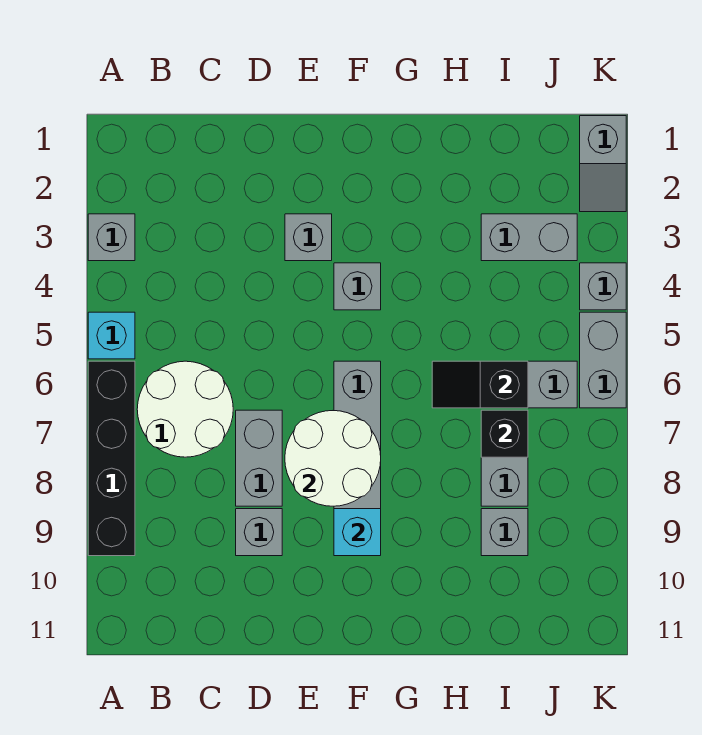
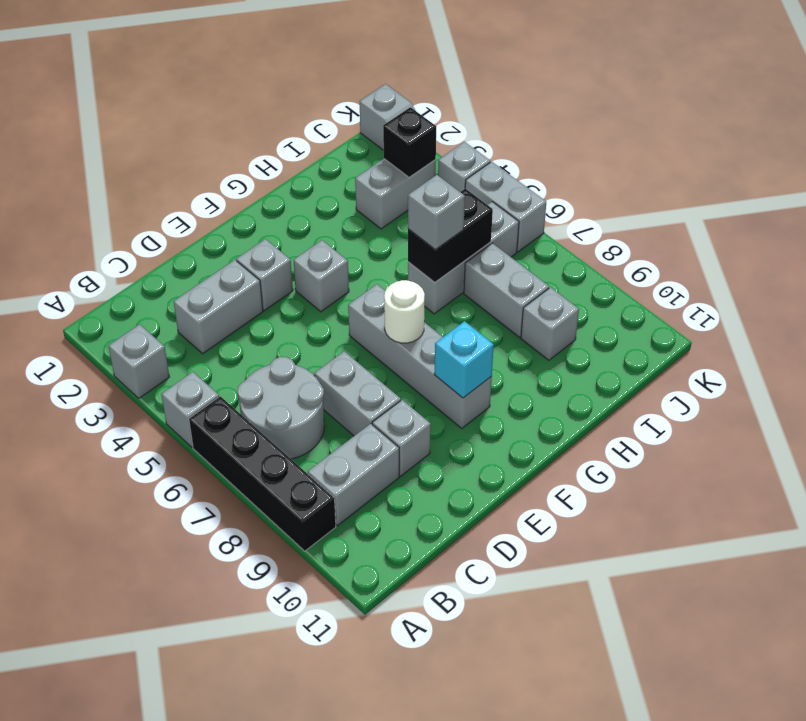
cyan brick A5 level 1 -> grey brick A5 level 1
white round brick B6:C7 level 1 -> grey round brick B6:C7 level 1
none -> grey brick B9:C9 level 1
none -> grey brick C3:D3 level 1
white round brick E7:F8 level 2 -> white round brick F7 level 2
black slope H6:I6 level 2 top I -> black brick H6:I6 level 2
none -> grey brick H6 level 3
black brick I7 level 2 -> black brick J3 level 2

